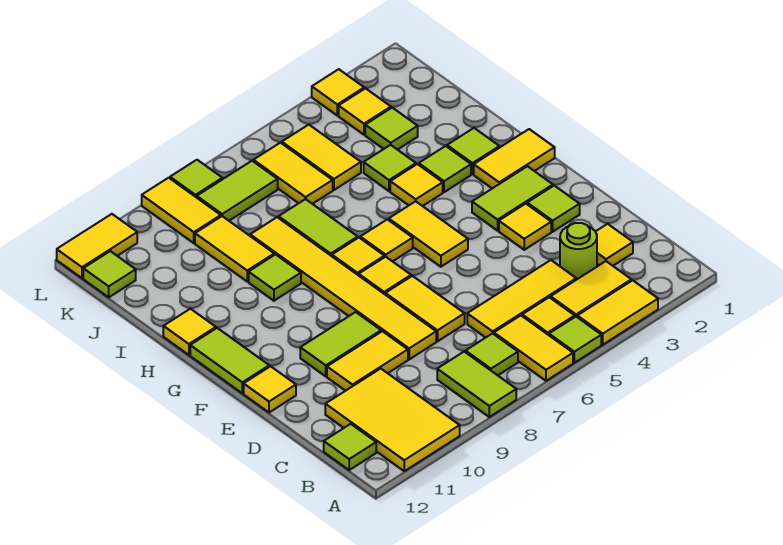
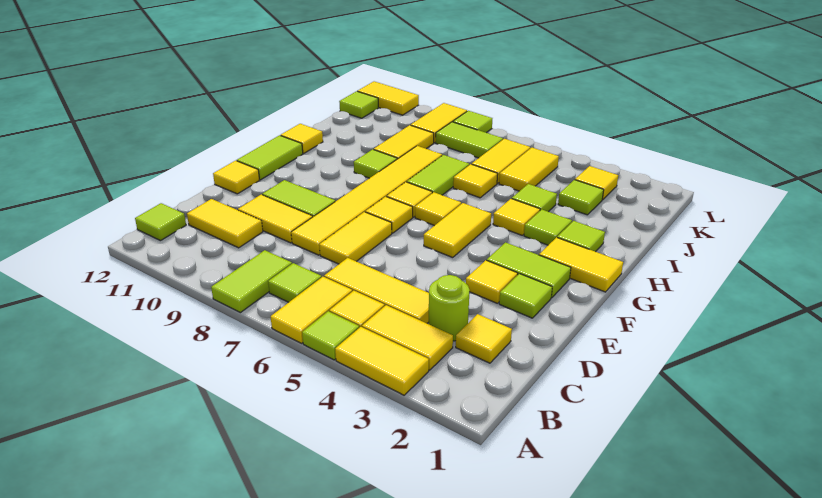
yellow tile A10:C11 level 1 -> yellow tile C10:C11 level 1
yellow tile L3 level 1 -> yellow tile I6 level 1

